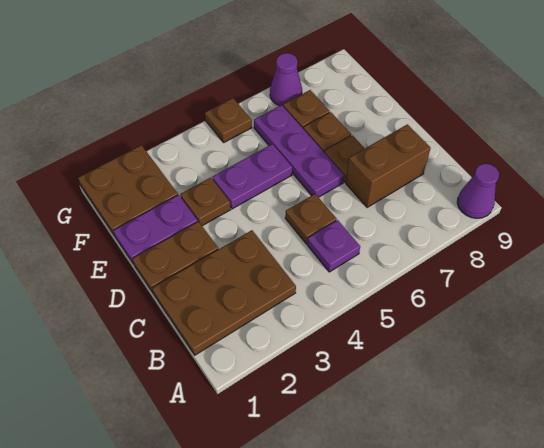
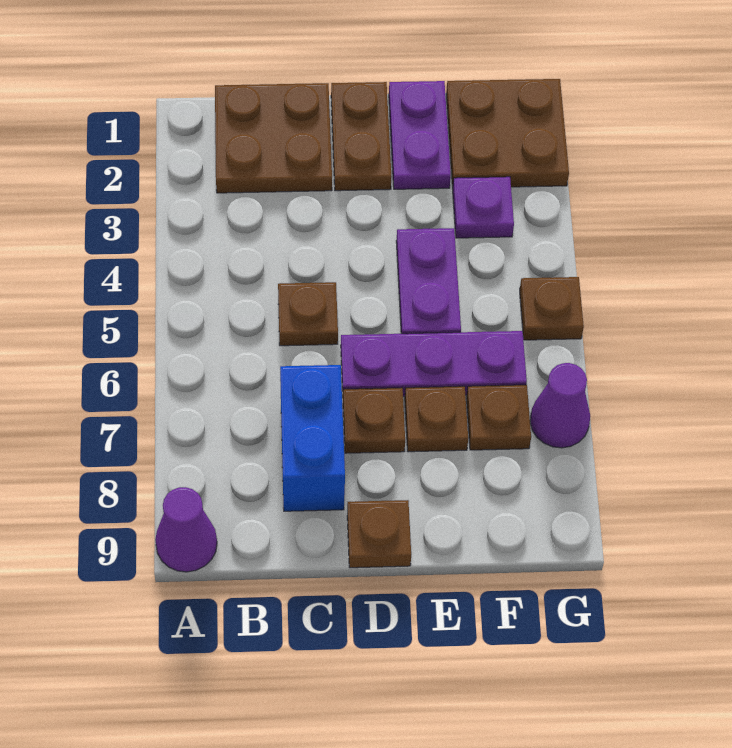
brown plate B1:C3 level 1 -> brown plate B1:C2 level 1
purple plate B5 level 1 -> purple plate F3 level 1
brown brick C7:C8 level 1 -> blue brick C7:C8 level 1
brown plate E3 level 1 -> brown plate D9 level 1

